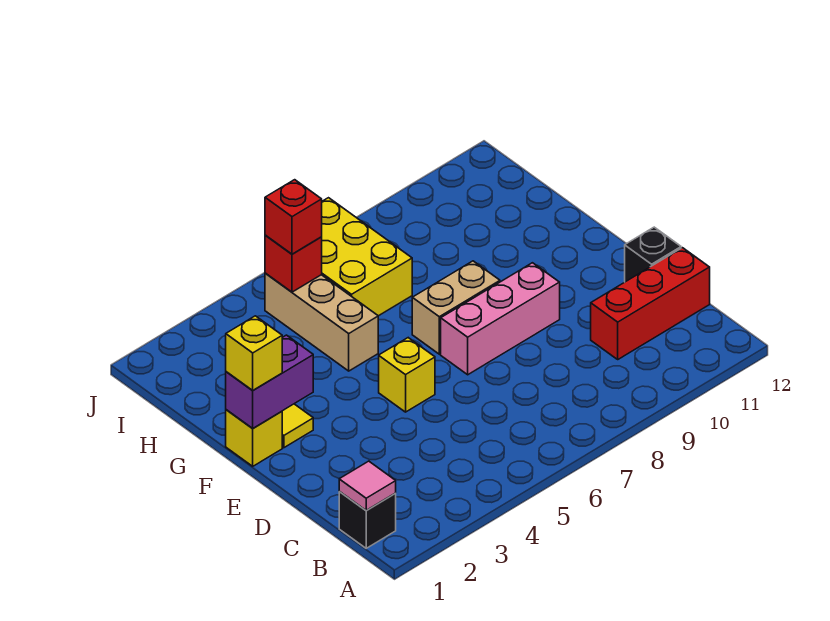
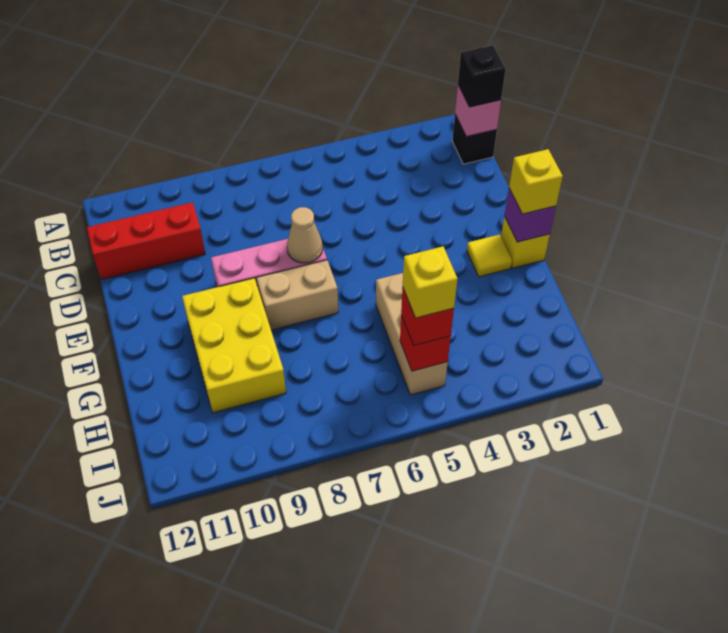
pink tile B1 level 2 -> pink brick B1 level 2
black brick D12 level 1 -> black brick B1 level 3
yellow brick E5 level 1 -> yellow brick I5 level 4
none -> tan cone E7 level 2
purple brick F1:F2 level 2 -> purple brick F1 level 2
yellow brick H6:J7 level 1 -> yellow brick F9:H10 level 1

